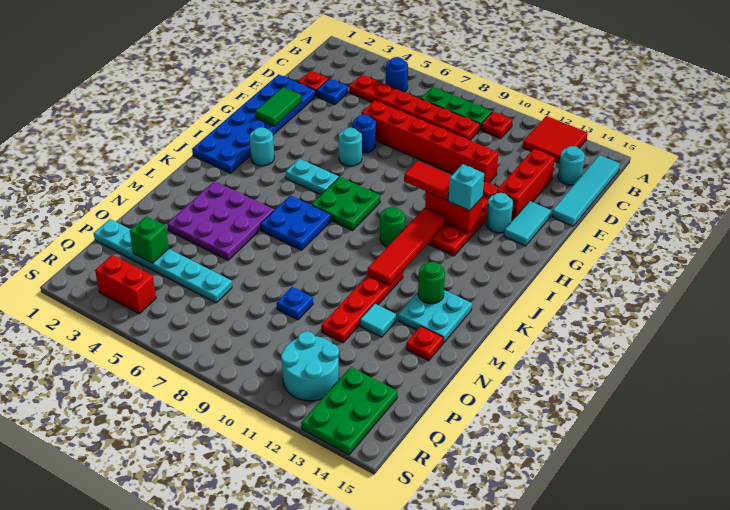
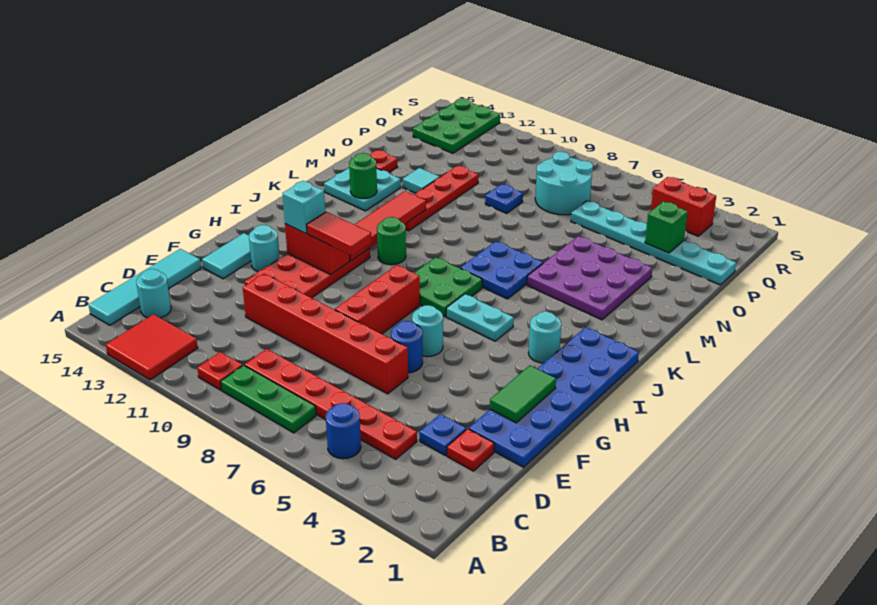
red brick D13:F13 level 1 -> red brick F8:H8 level 1
cyan round brick Q11:R12 level 1 -> cyan round brick P7:Q8 level 1

